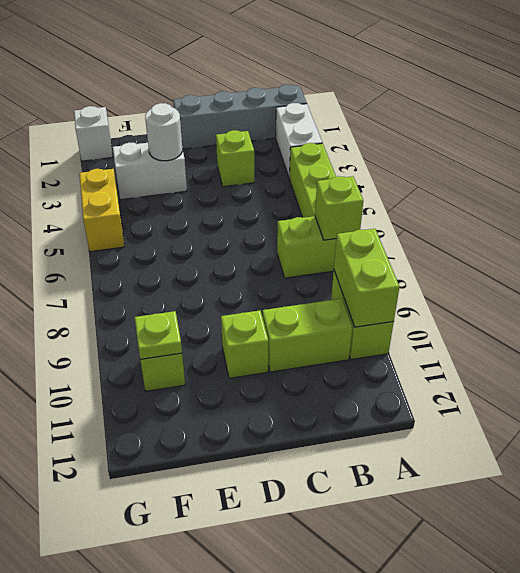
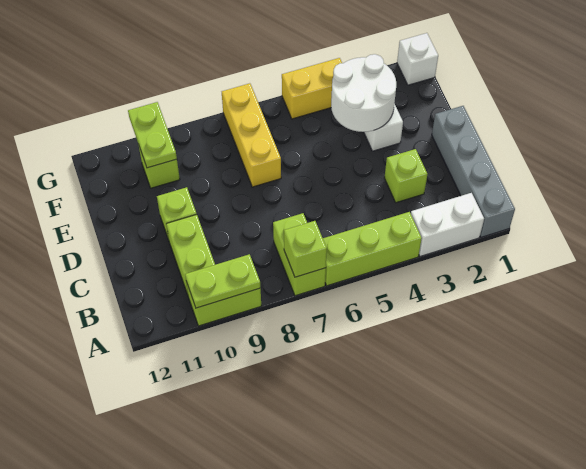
lime brick A9:A10 level 2 -> lime plate A9:A10 level 2
white round brick E3 level 2 -> white round brick E3:F4 level 2
none -> yellow brick E7:G7 level 1
lime plate F10 level 2 -> lime plate F10:G10 level 2

